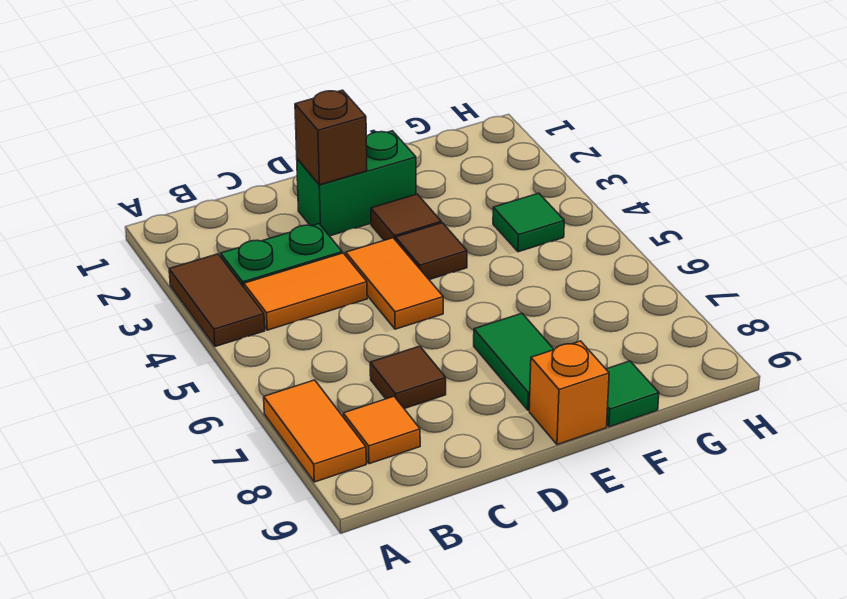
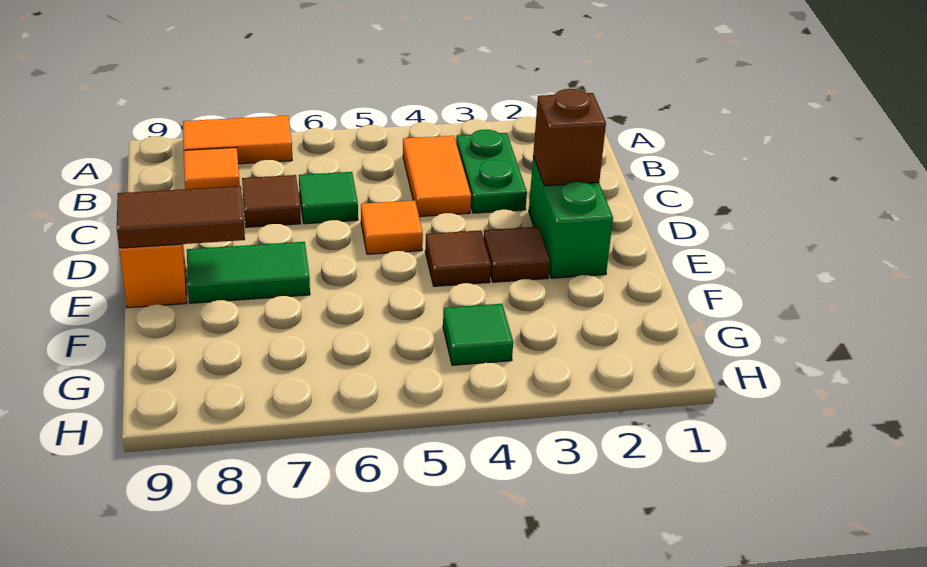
brown tile A3:A4 level 1 -> brown tile E8:E9 level 2
orange tile D4:D5 level 1 -> orange tile D5 level 1
green tile F9 level 1 -> green tile C6 level 1

